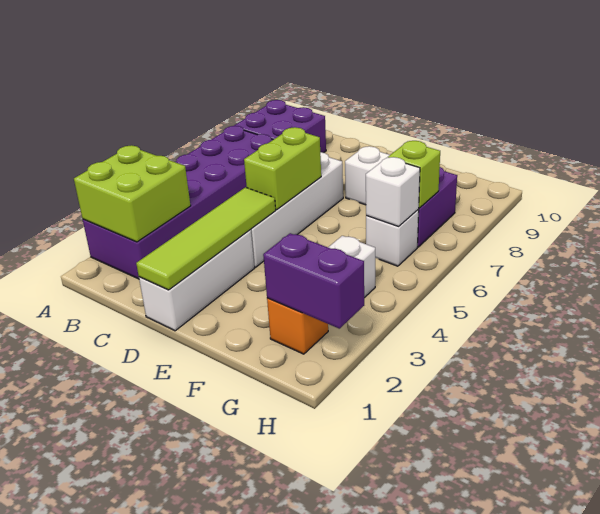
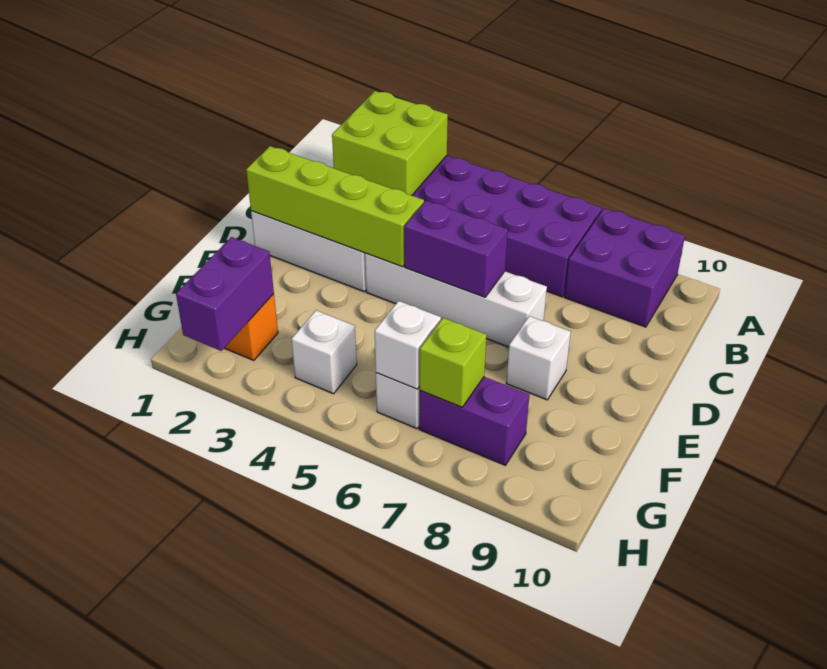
lime tile D1:D4 level 2 -> lime brick D1:D4 level 2
lime brick D5:D6 level 2 -> purple brick D5:D6 level 2

